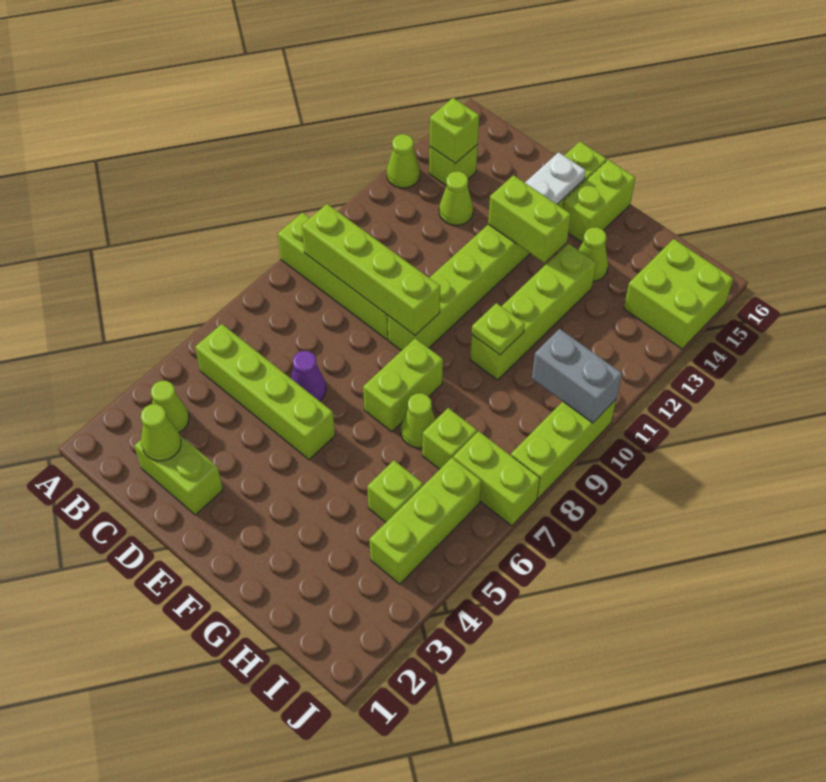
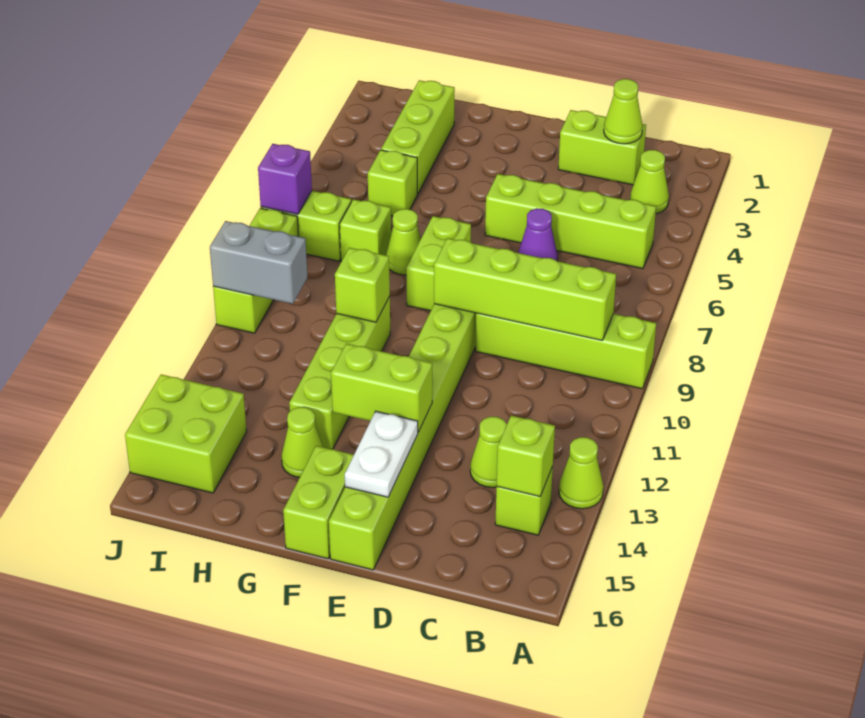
lime plate G10 level 2 -> lime brick G10 level 2
lime brick I4:I6 level 1 -> lime brick H2:H4 level 1
none -> purple brick J7 level 2

